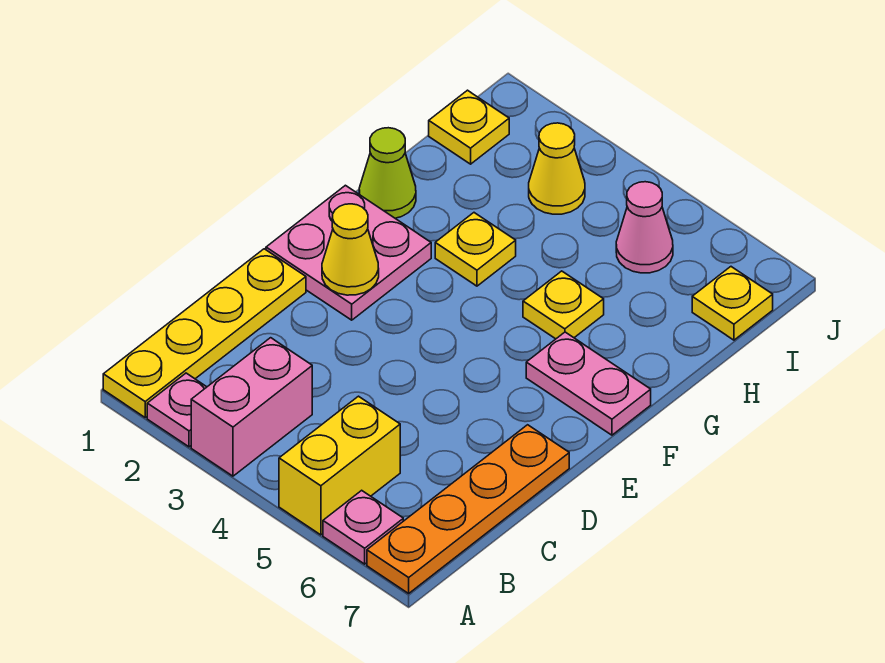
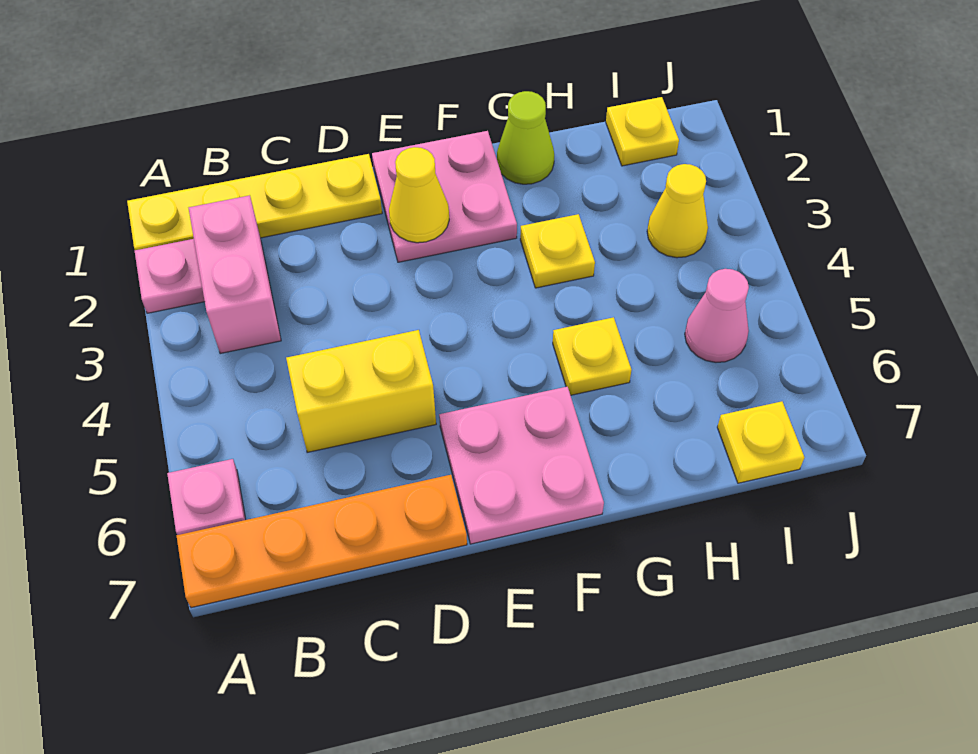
pink brick A3:B3 level 1 -> pink brick B2:B3 level 1
yellow brick A5:B5 level 1 -> yellow brick C5:D5 level 1
pink plate F6:F7 level 1 -> pink plate E6:F7 level 1

